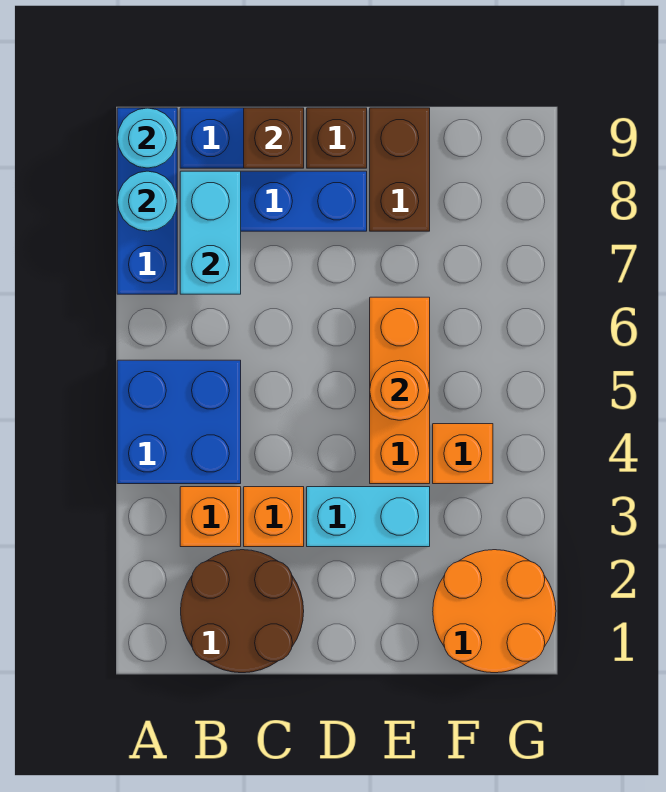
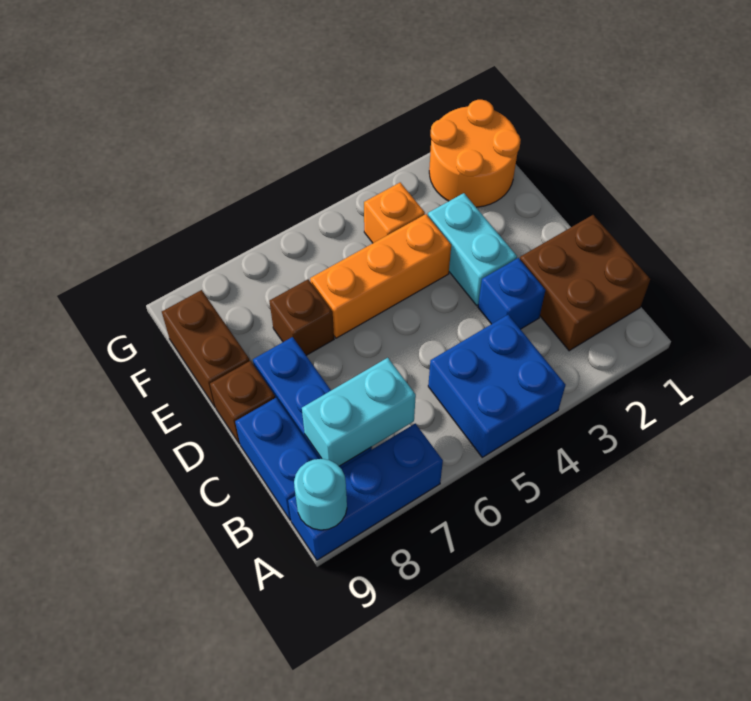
cyan round brick A8 level 2 -> none
brown round brick B1:C2 level 1 -> brown brick B1:C2 level 1
orange brick B3 level 1 -> none
orange brick C3 level 1 -> blue brick C3 level 1
brown brick C9 level 2 -> brown brick E7 level 1
orange round brick E5 level 2 -> none
brown brick E8:E9 level 1 -> brown brick E9:F9 level 1

